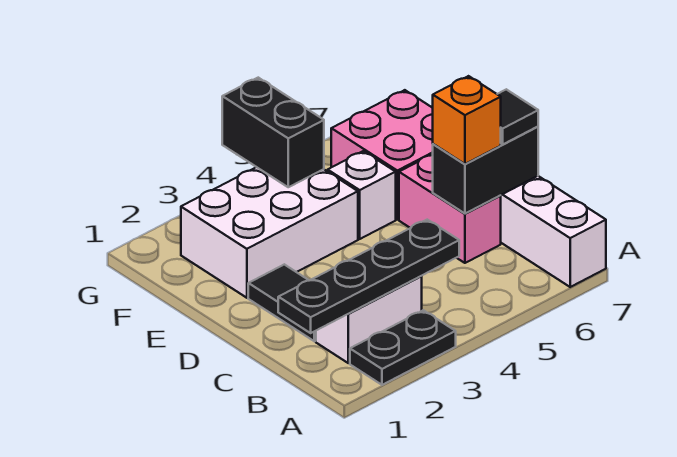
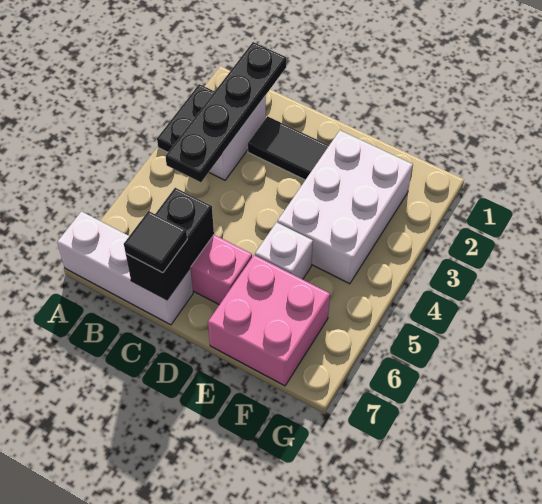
orange brick C6 level 3 -> none
black brick F4:G4 level 2 -> none

